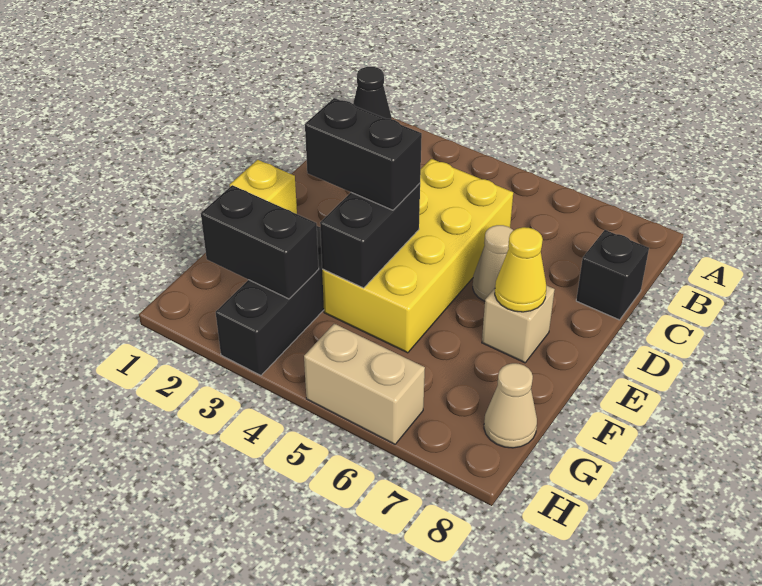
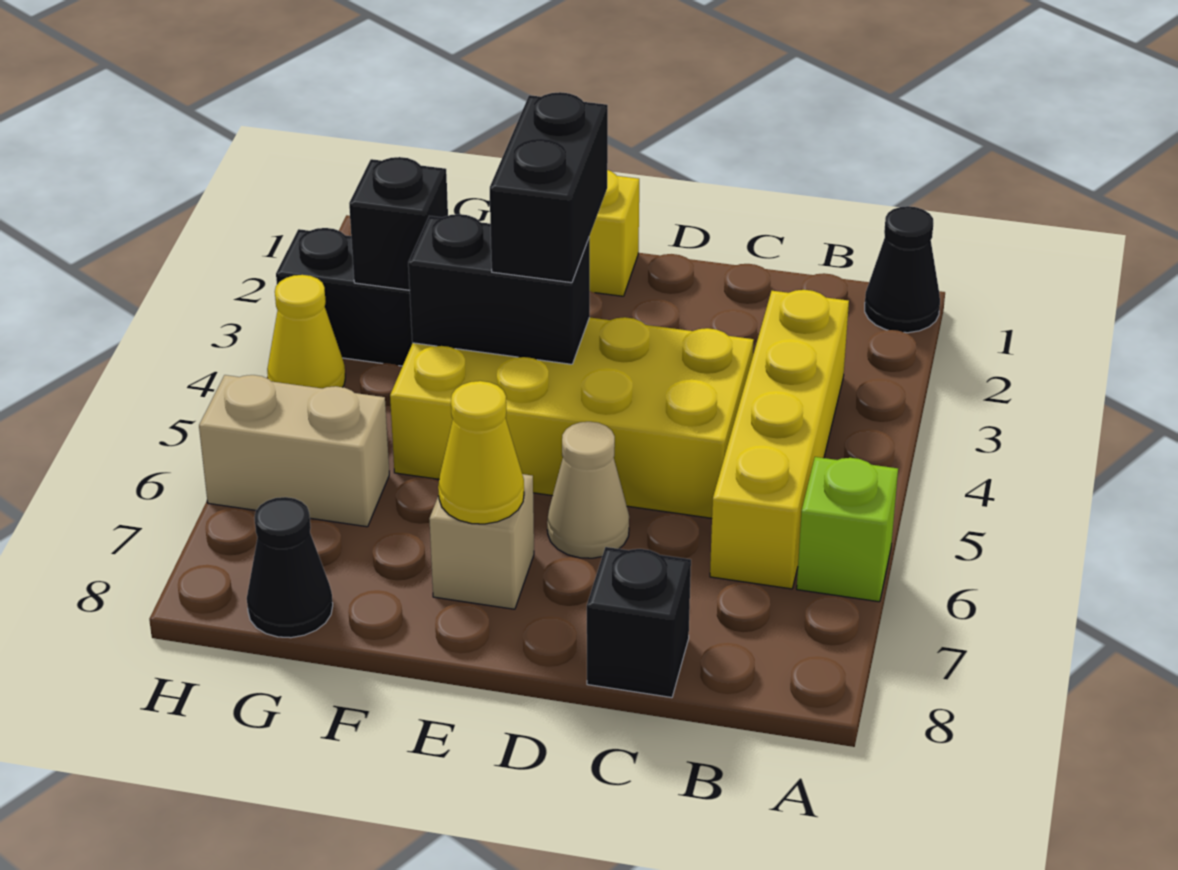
none -> lime brick A6 level 1
none -> yellow brick B3:B6 level 1
black brick G2:G3 level 2 -> black brick G3 level 2
tan cone G8 level 1 -> black cone G8 level 1
none -> yellow cone H4 level 1
tan brick H5:H6 level 1 -> tan brick G6:H6 level 1

